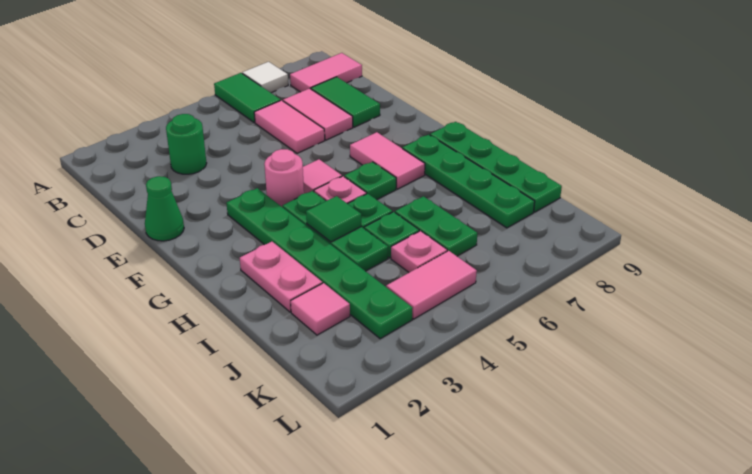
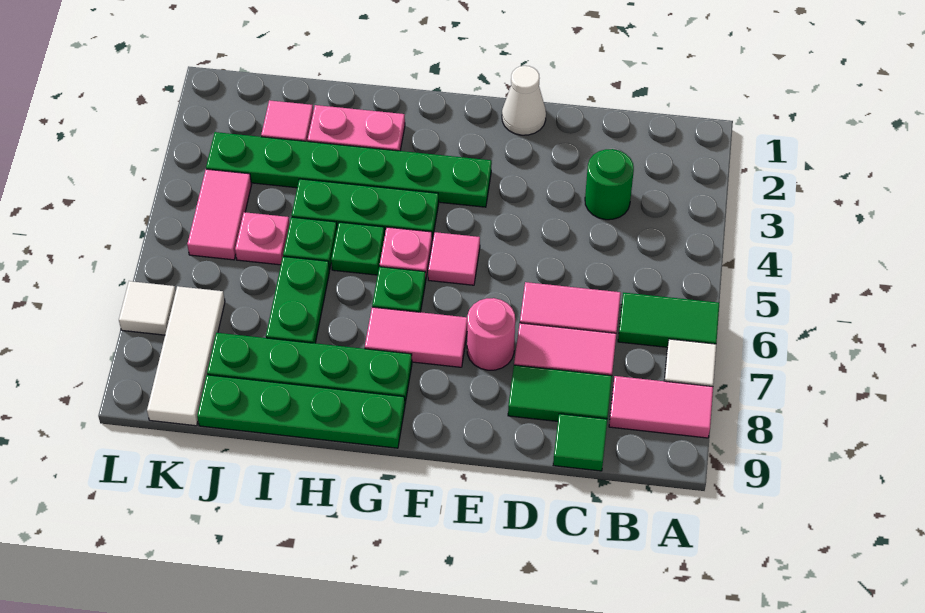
pink tile B8:B9 level 1 -> pink tile A8:B8 level 1
green cone E1 level 1 -> white cone E1 level 1
pink round brick F4 level 1 -> pink round brick E7 level 1
green tile H4 level 2 -> green tile C9 level 1
green plate I6:J6 level 1 -> green plate I6:I7 level 1
none -> white tile K7:K9 level 1
none -> white tile L7 level 1

